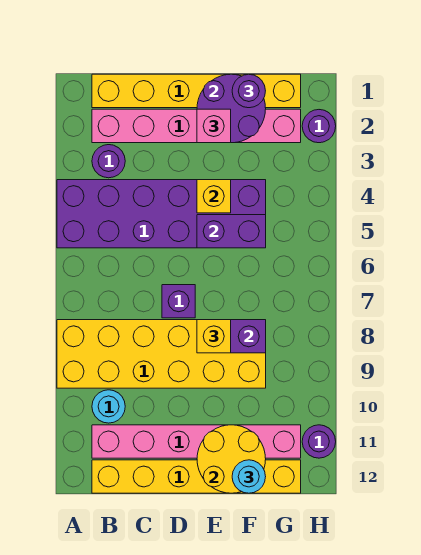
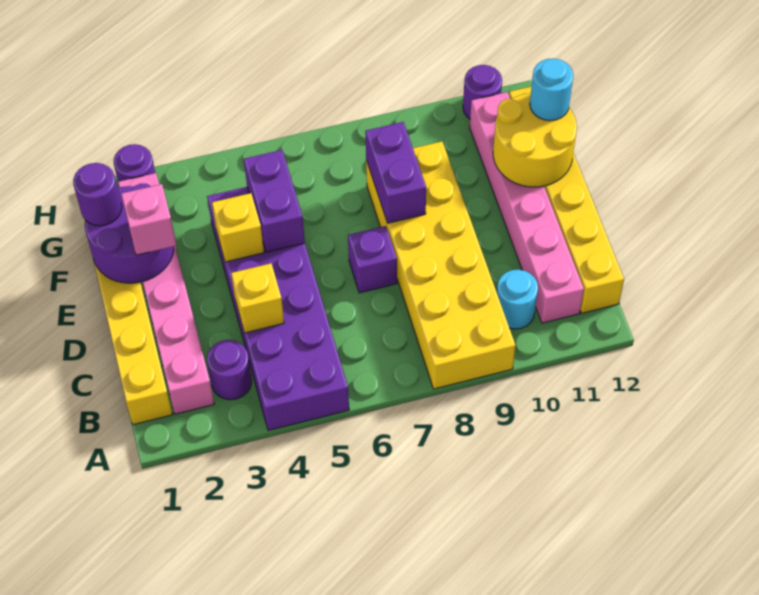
yellow brick E8 level 3 -> yellow brick C4 level 2

